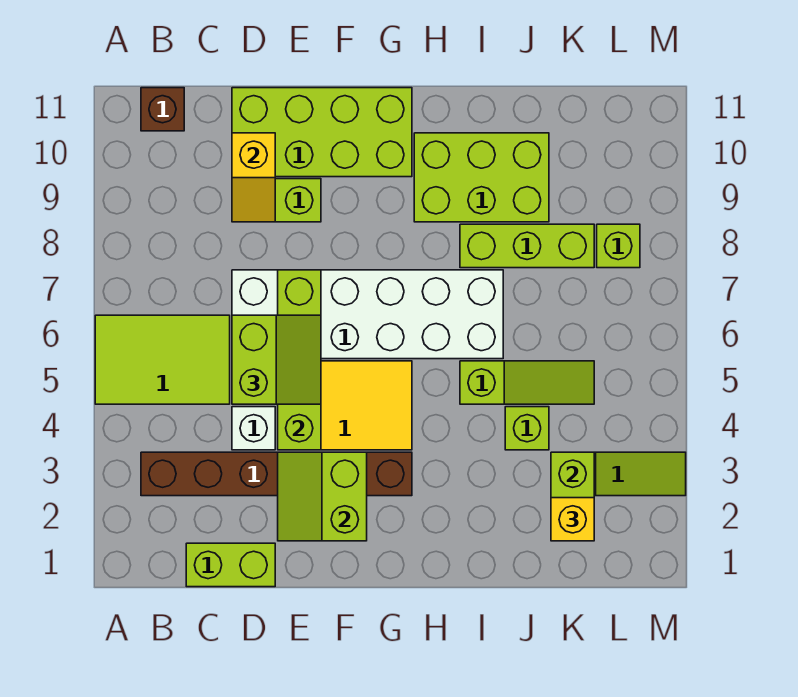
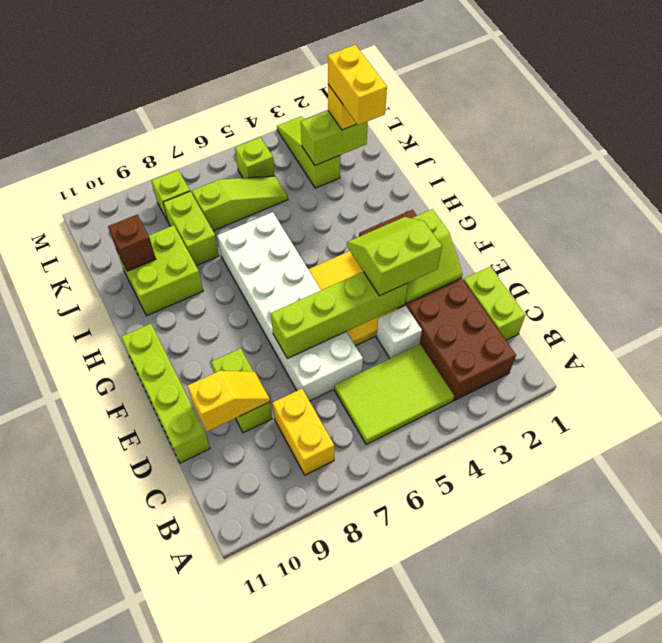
lime tile A5:C6 level 1 -> lime tile B4:C6 level 1
brown brick B3:G3 level 1 -> brown brick B2:G3 level 1
none -> yellow brick B8:C8 level 1
brown brick B11 level 1 -> brown brick J10 level 2
lime slope D5:E6 level 3 top D -> lime slope E3:F4 level 3 top E
lime brick D10:G11 level 1 -> lime brick D11:G11 level 1
lime brick H9:J10 level 1 -> lime brick I9:J10 level 1
lime slope I5:K5 level 1 top I -> lime slope K5:K7 level 1 top 7
lime brick I8:K8 level 1 -> lime brick J8:K8 level 1
none -> yellow brick J2:K2 level 4
lime brick J4 level 1 -> lime brick L5 level 1

